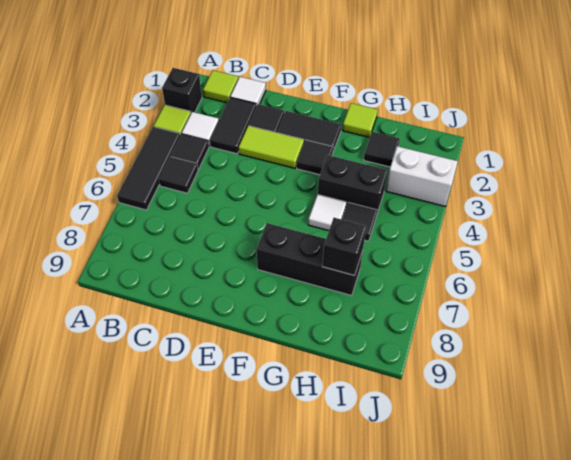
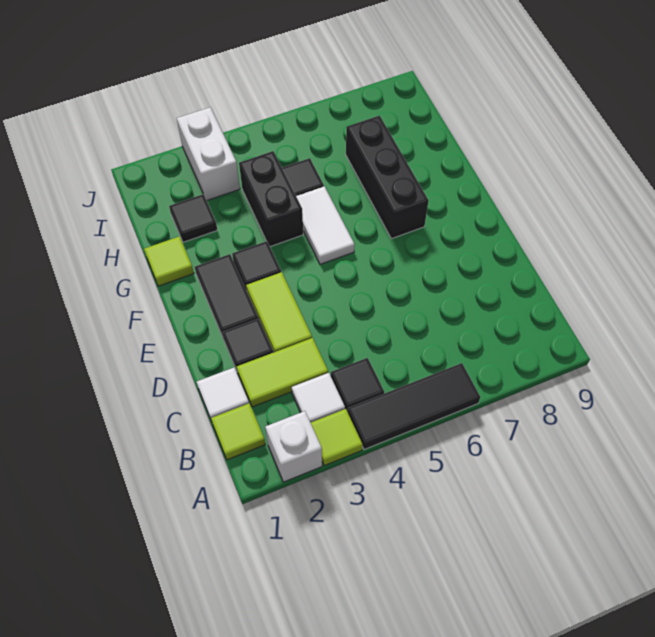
black brick A2 level 1 -> white brick A2 level 1
black tile B5 level 1 -> none
black tile C2:C3 level 1 -> lime tile C2:C3 level 1
white tile G5 level 1 -> white tile F5:G5 level 1
black brick H7 level 2 -> none

